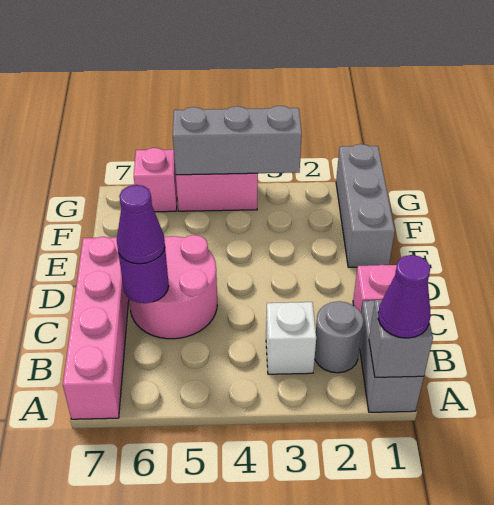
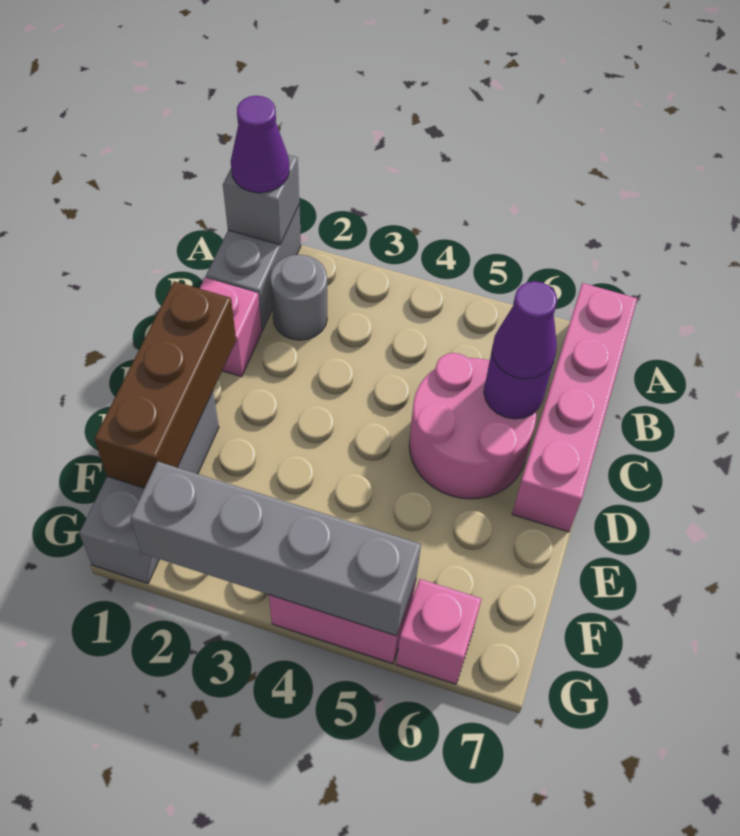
white brick B3 level 1 -> none
none -> brown brick D1:F1 level 2
grey brick G3:G5 level 2 -> grey brick G2:G5 level 2

